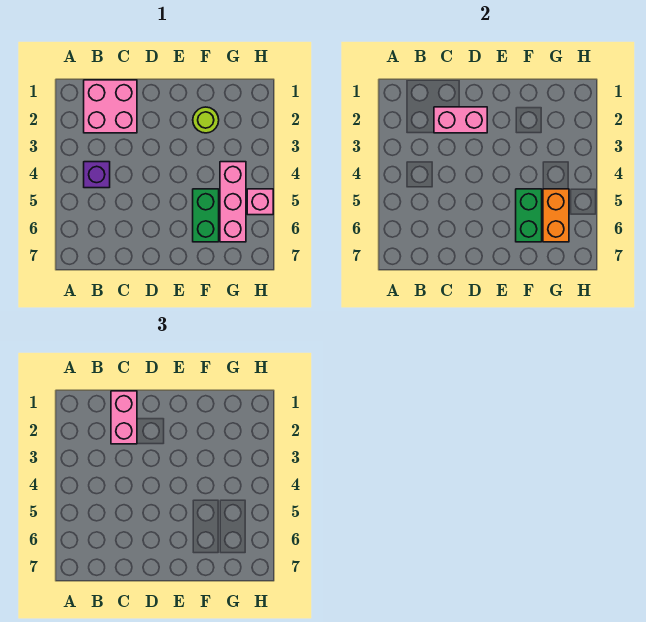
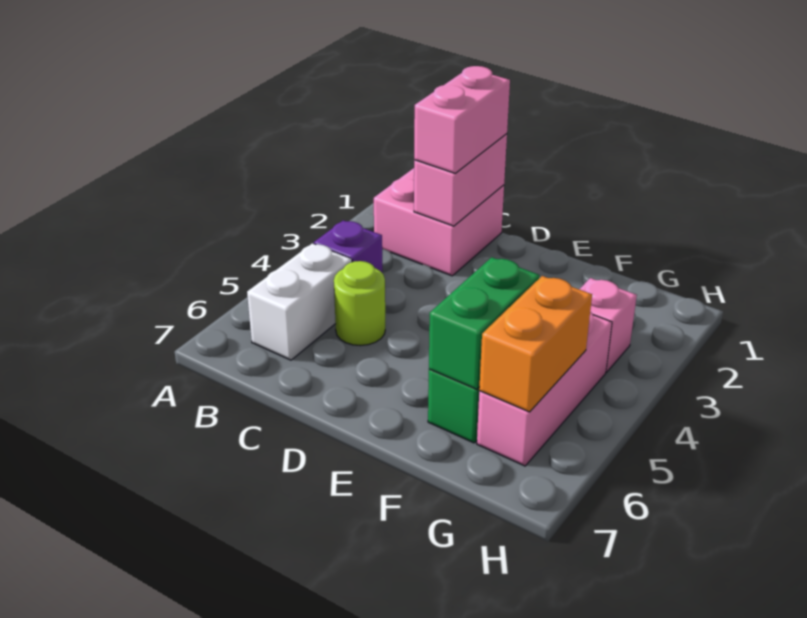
none -> white brick B5:B6 level 1
pink brick C2:D2 level 2 -> pink brick C1:C2 level 2
lime round brick F2 level 1 -> lime round brick C5 level 1
pink brick H5 level 1 -> pink brick G3 level 1

